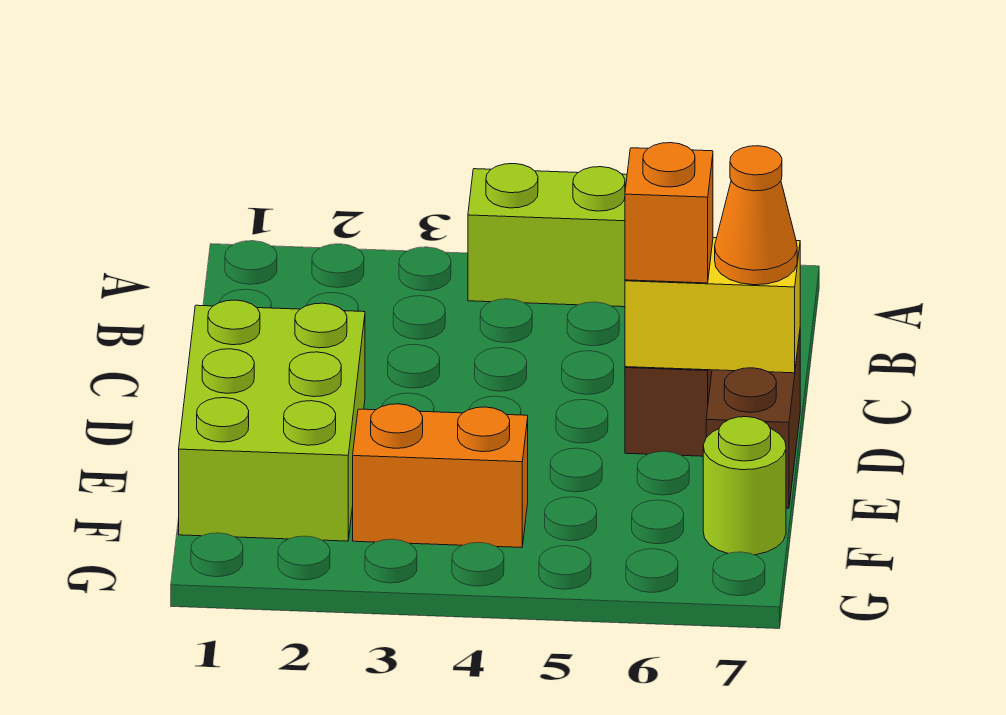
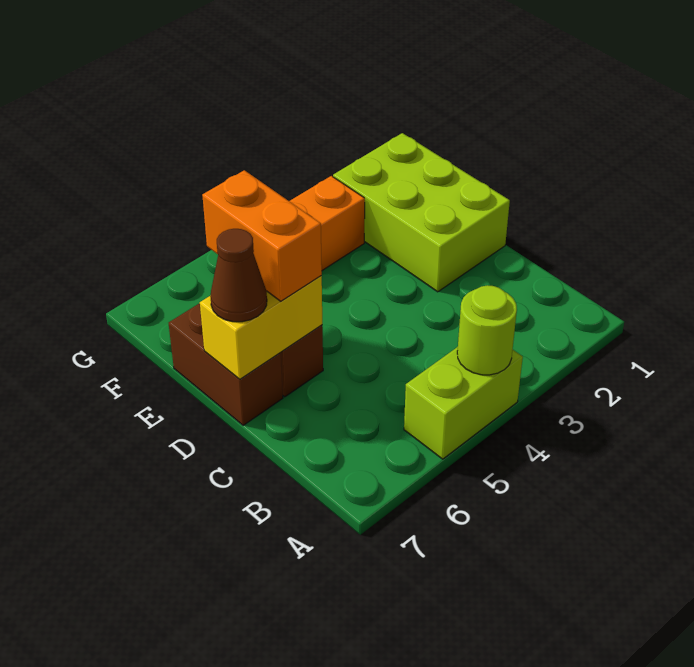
orange brick D6 level 3 -> orange brick D6:E6 level 3
orange cone D7 level 3 -> brown cone D7 level 3
lime round brick F7 level 1 -> lime round brick A4 level 2

